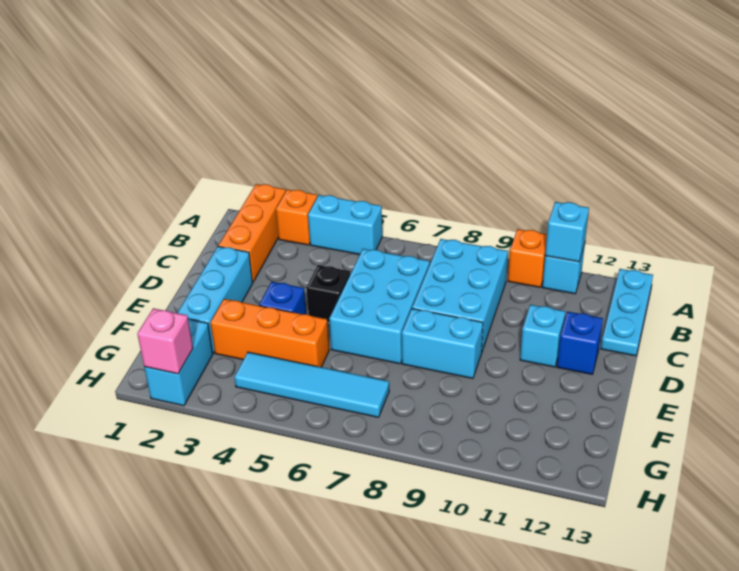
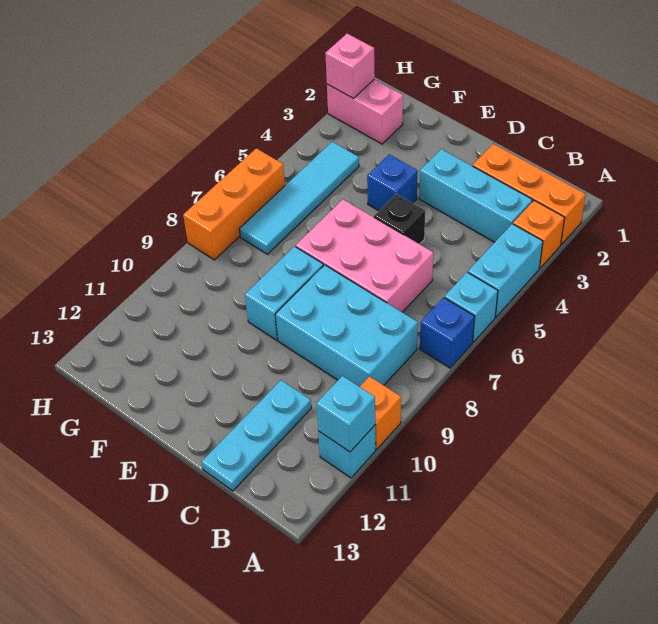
cyan plate A13:C13 level 1 -> cyan plate C11:C13 level 1
cyan brick C6:E7 level 1 -> pink brick C6:E7 level 1
cyan brick D2:F2 level 1 -> cyan brick B3:D3 level 1
cyan brick D11 level 1 -> cyan brick A6 level 1
blue brick D12 level 1 -> blue brick A7 level 1
orange brick F3:F5 level 1 -> orange brick H6:H8 level 1
cyan brick G2:H2 level 1 -> pink brick G2:H2 level 1

